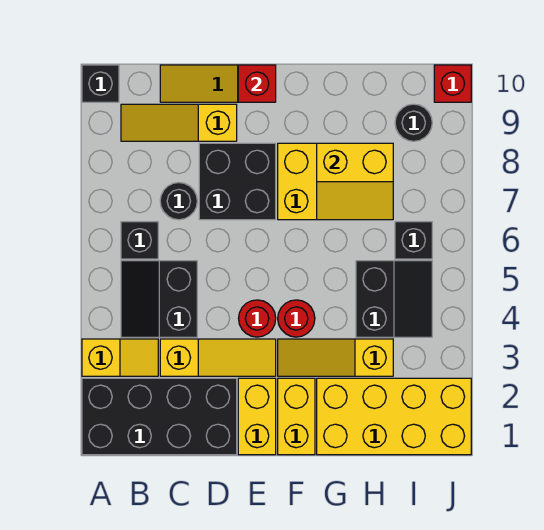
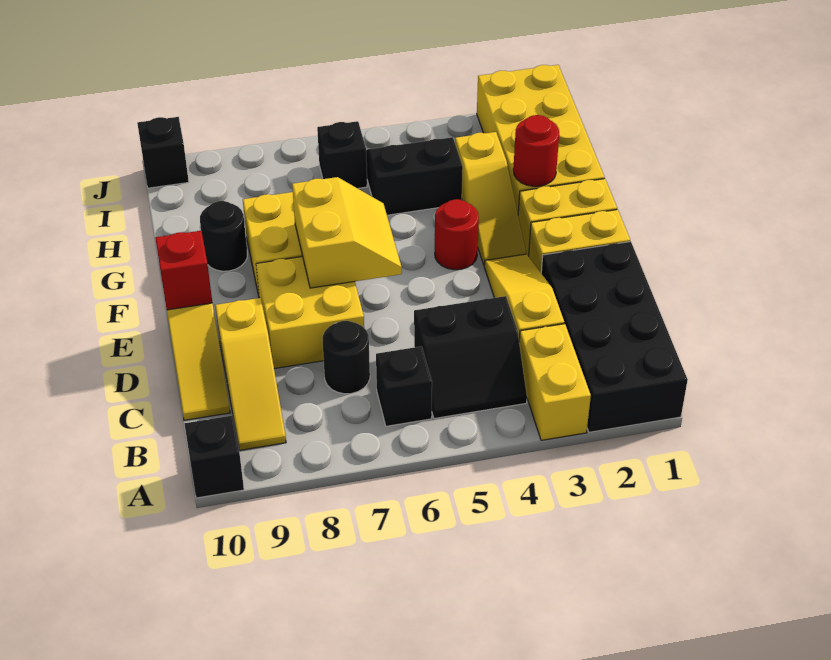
yellow slope A3:B3 level 1 top A -> yellow brick A3:B3 level 1
black brick D7:E8 level 1 -> yellow brick D7:E8 level 1
red round brick E4 level 1 -> red round brick G2 level 2
yellow slope G7:H8 level 2 top 8 -> yellow slope E6:F7 level 2 top 7
black round brick I9 level 1 -> black round brick G9 level 1
red brick J10 level 1 -> black brick J10 level 1

